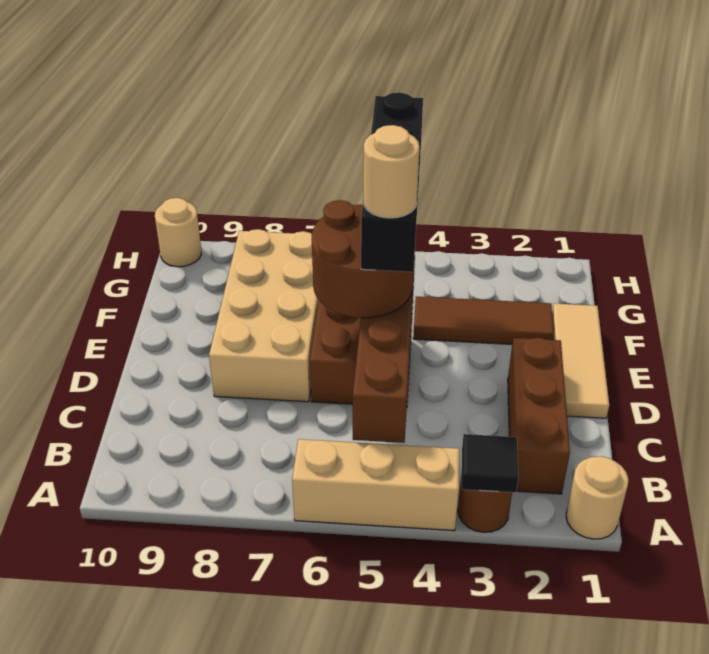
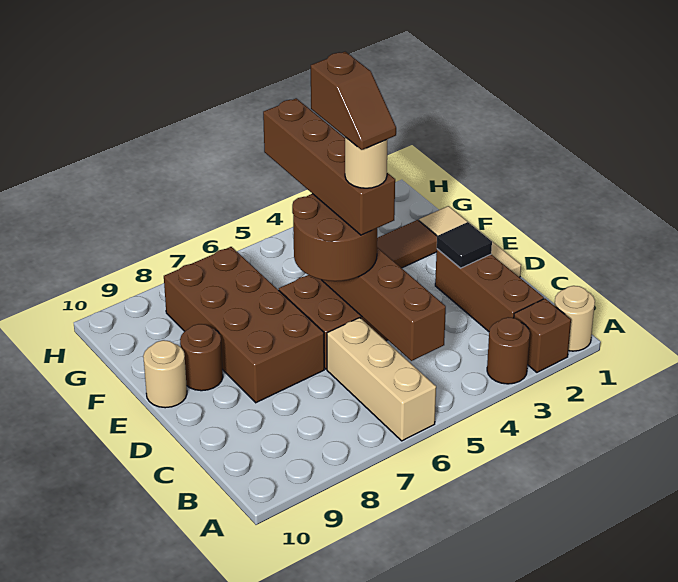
none -> brown brick A2 level 1
black tile A3 level 2 -> black tile D2 level 2
tan brick A4:A6 level 1 -> tan brick A6:C6 level 1
black brick D5:G5 level 4 -> brown brick D5:G5 level 4
none -> brown slope D5:E5 level 6 top E
tan brick D7:G8 level 1 -> brown brick D7:G8 level 1
none -> brown round brick E9 level 1
tan round brick H10 level 1 -> tan round brick E10 level 1

